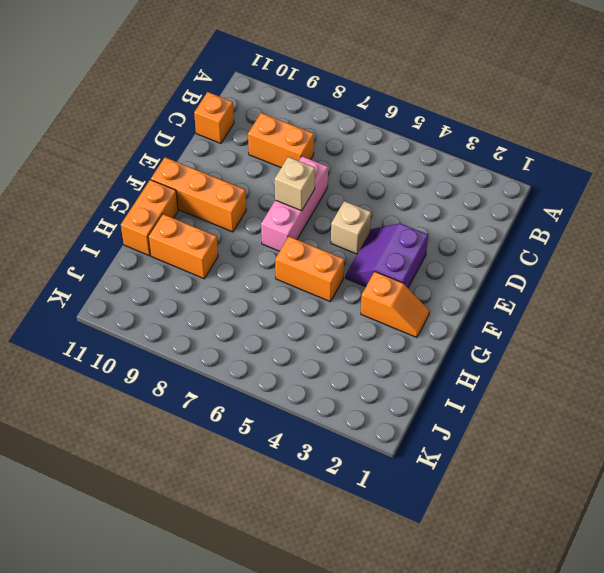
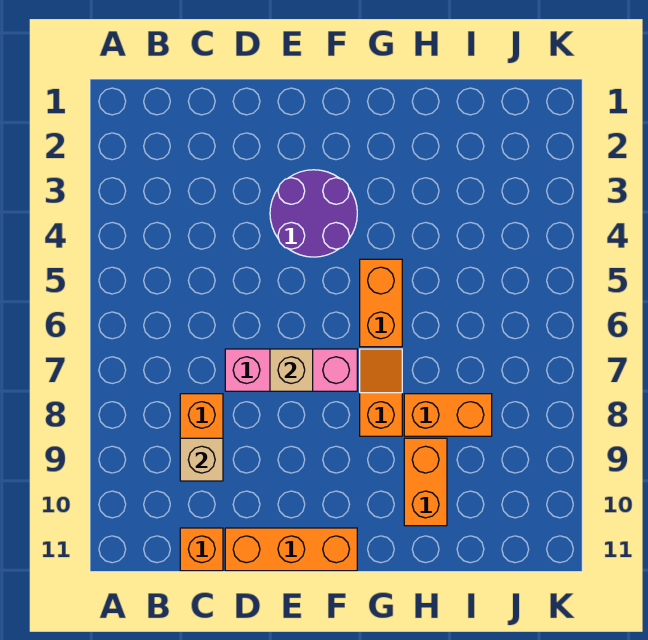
purple slope E3:F4 level 1 top 3 -> purple round brick E3:F4 level 1
tan brick E5 level 1 -> tan brick C9 level 2
orange brick F9:F11 level 1 -> orange brick D11:F11 level 1
orange slope G2:G3 level 1 top 3 -> orange slope G7:G8 level 1 top 8
orange brick G11:H11 level 1 -> orange brick H8:I8 level 1

